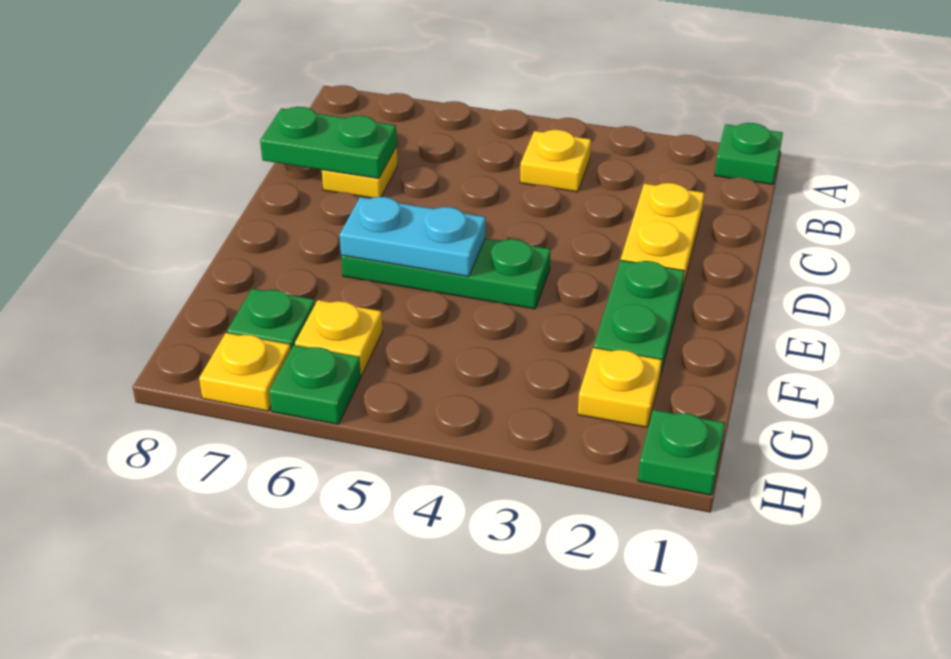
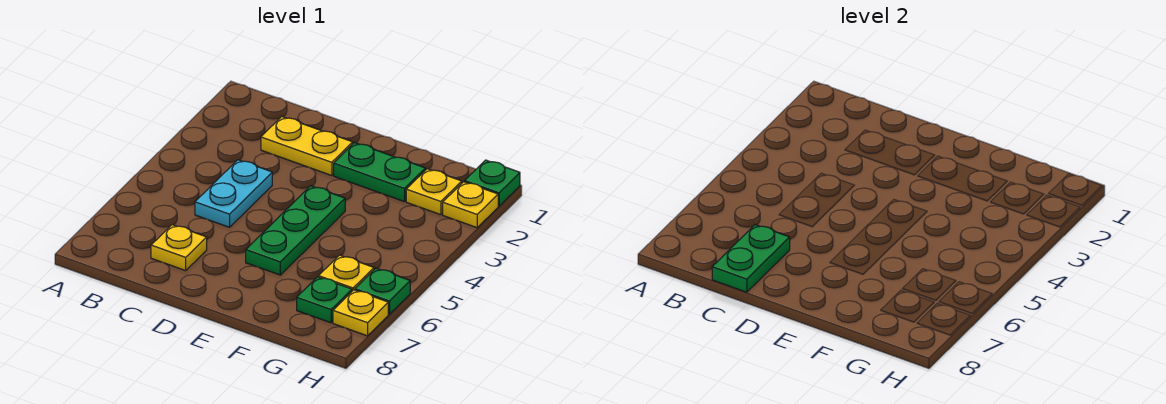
green plate A1 level 1 -> none
yellow plate B4 level 1 -> yellow plate H2 level 1
cyan plate E5:E6 level 2 -> cyan plate C4:C5 level 1

